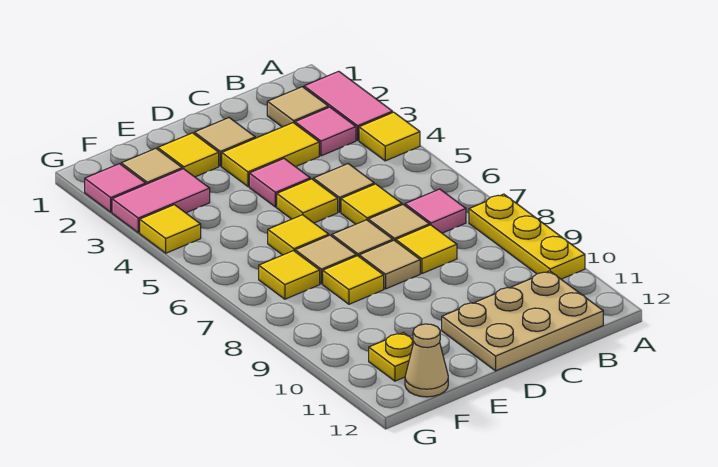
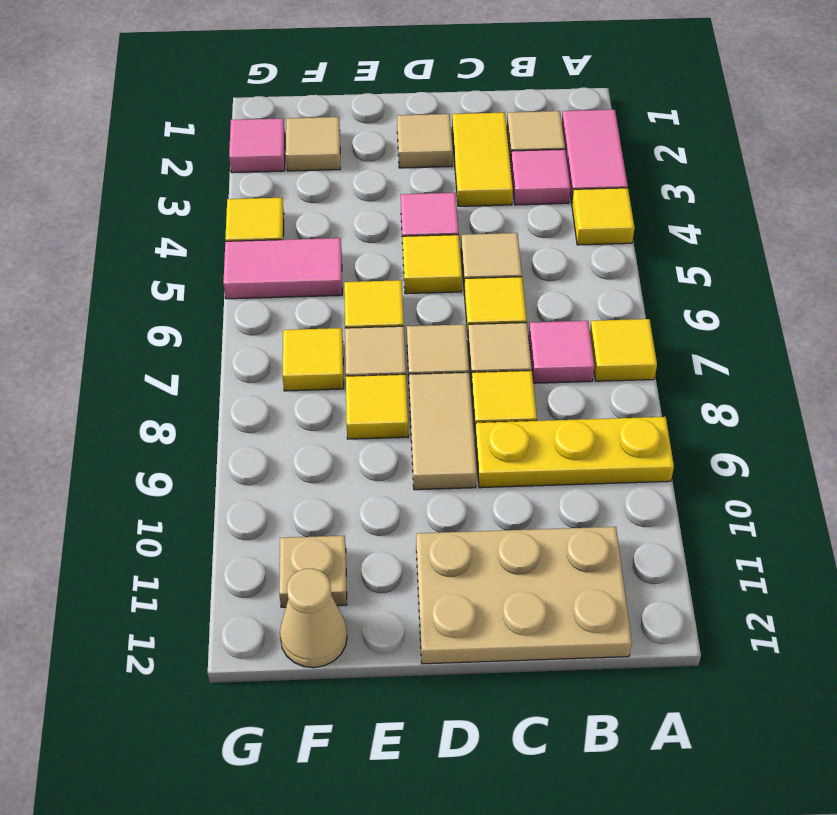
yellow plate A8:A10 level 1 -> yellow plate A9:C9 level 1
yellow tile C3:D3 level 1 -> yellow tile C2:C3 level 1
tan tile D8 level 1 -> tan tile D8:D9 level 1
yellow tile E2 level 1 -> yellow tile A7 level 1
pink tile F3:G3 level 1 -> pink tile F5:G5 level 1
yellow plate F11 level 1 -> tan plate F11 level 1

